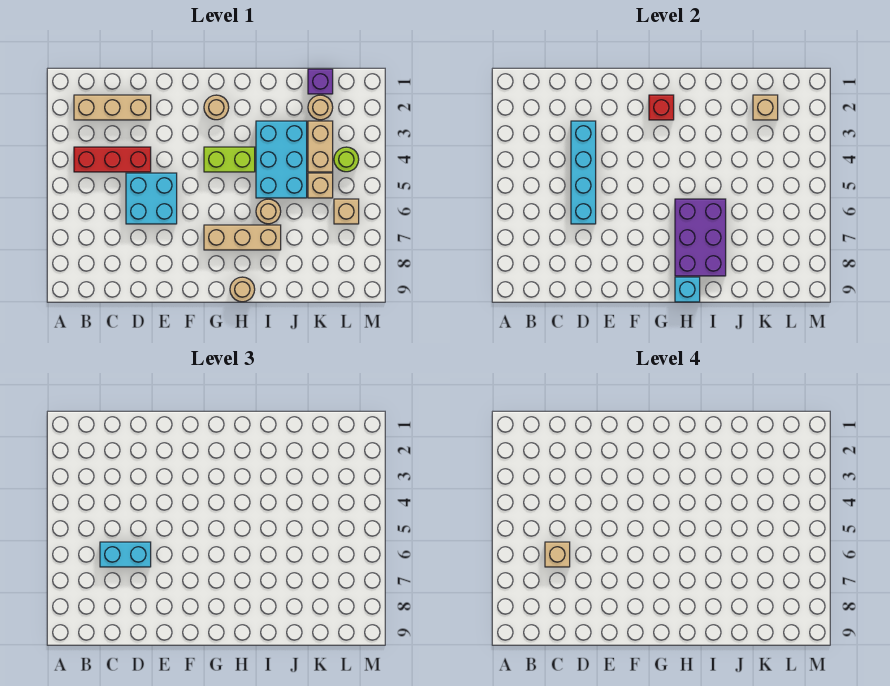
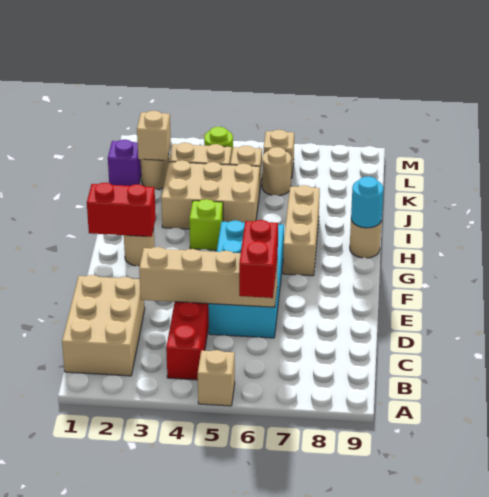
tan brick B2:D2 level 1 -> tan brick B1:D2 level 1
cyan brick C6:D6 level 3 -> red brick C6:D6 level 3
tan brick C6 level 4 -> tan brick A5 level 1
cyan brick D3:D6 level 2 -> tan brick D3:D6 level 2
cyan brick D5:E6 level 1 -> cyan brick D5:G6 level 1
red brick G2 level 2 -> red brick G1:G2 level 2
lime brick G4:H4 level 1 -> lime brick H4 level 1
purple brick H6:I8 level 2 -> none
cyan brick H9 level 2 -> cyan round brick H9 level 2
cyan brick I3:J5 level 1 -> tan brick I3:J5 level 1
tan round brick I6 level 1 -> tan round brick K6 level 1

